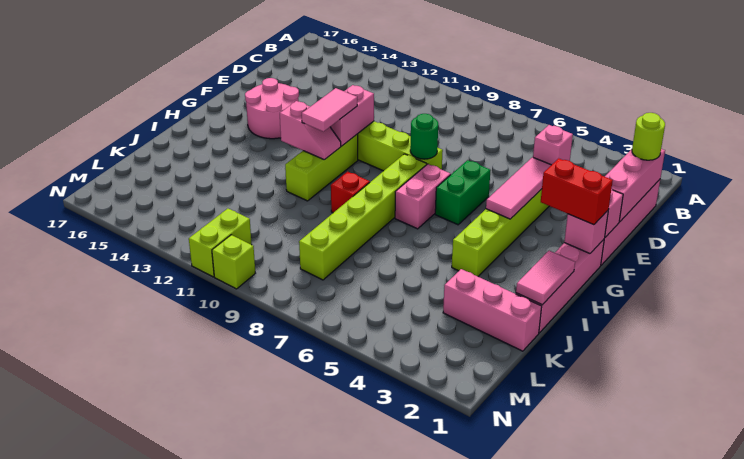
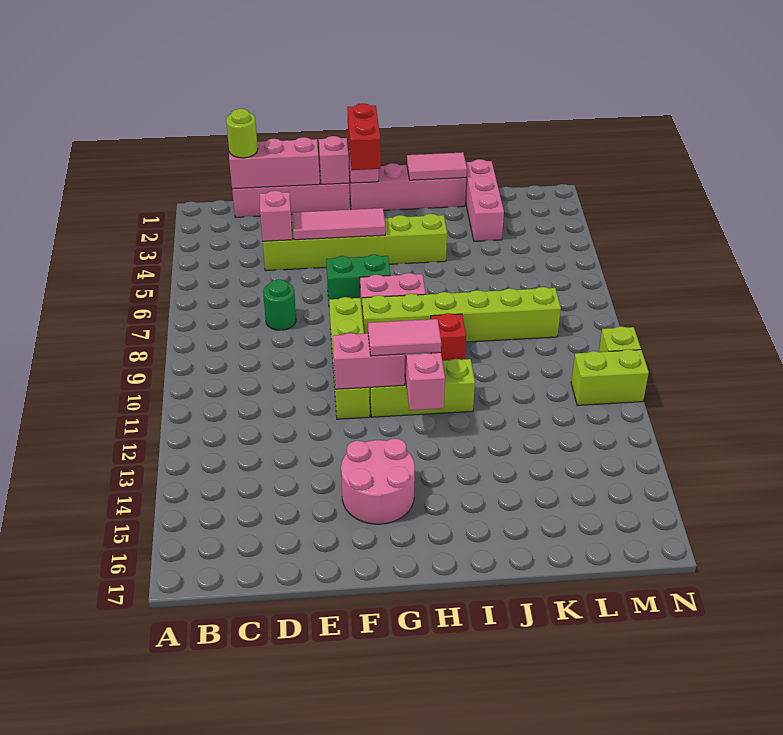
green round brick F8 level 2 -> green round brick D7 level 1

